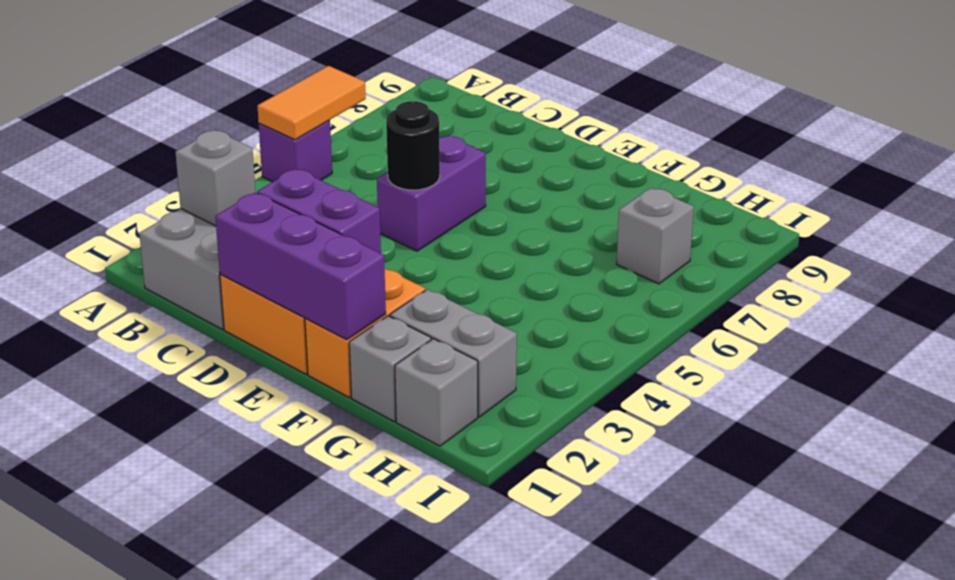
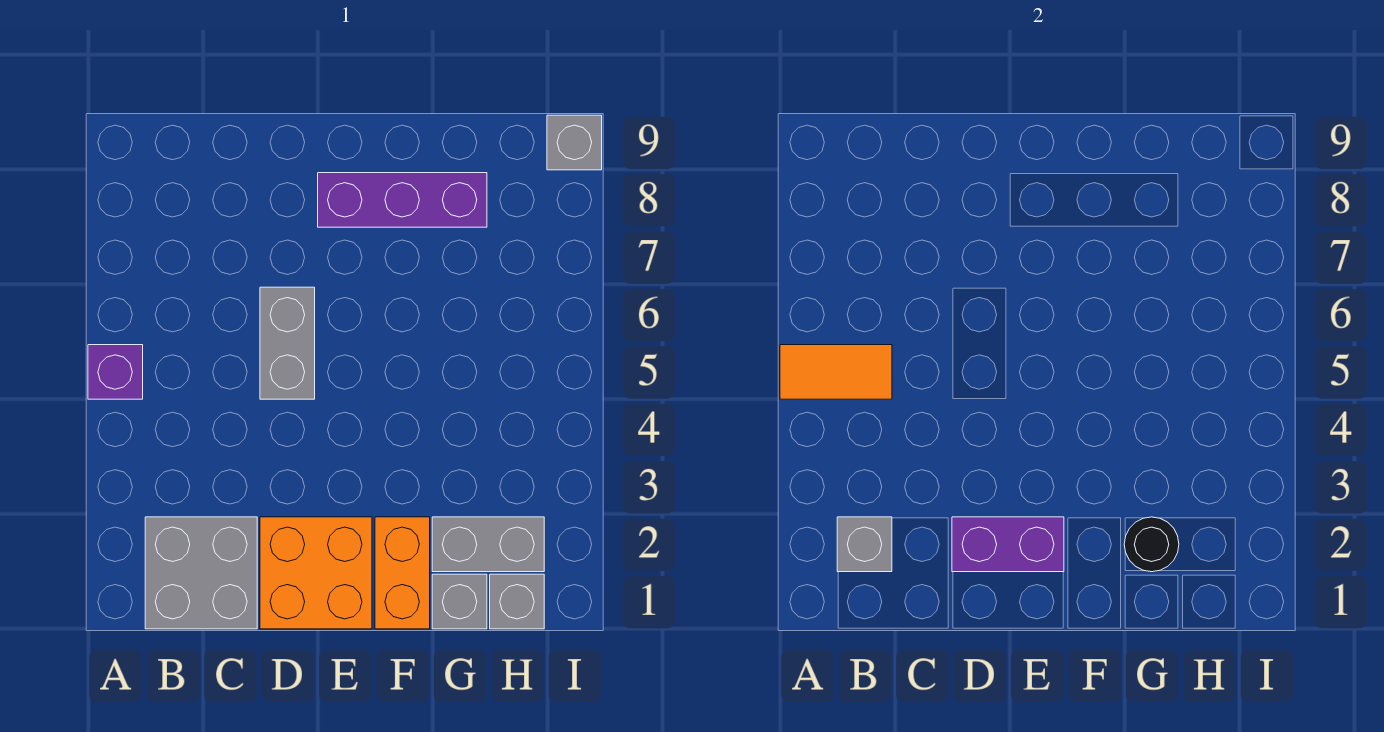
orange tile A5:A6 level 2 -> orange tile A5:B5 level 2
purple brick D1:F1 level 2 -> purple brick E8:G8 level 1
purple brick D5:D6 level 1 -> grey brick D5:D6 level 1
black round brick D5 level 2 -> black round brick G2 level 2
grey brick H7 level 1 -> grey brick I9 level 1

